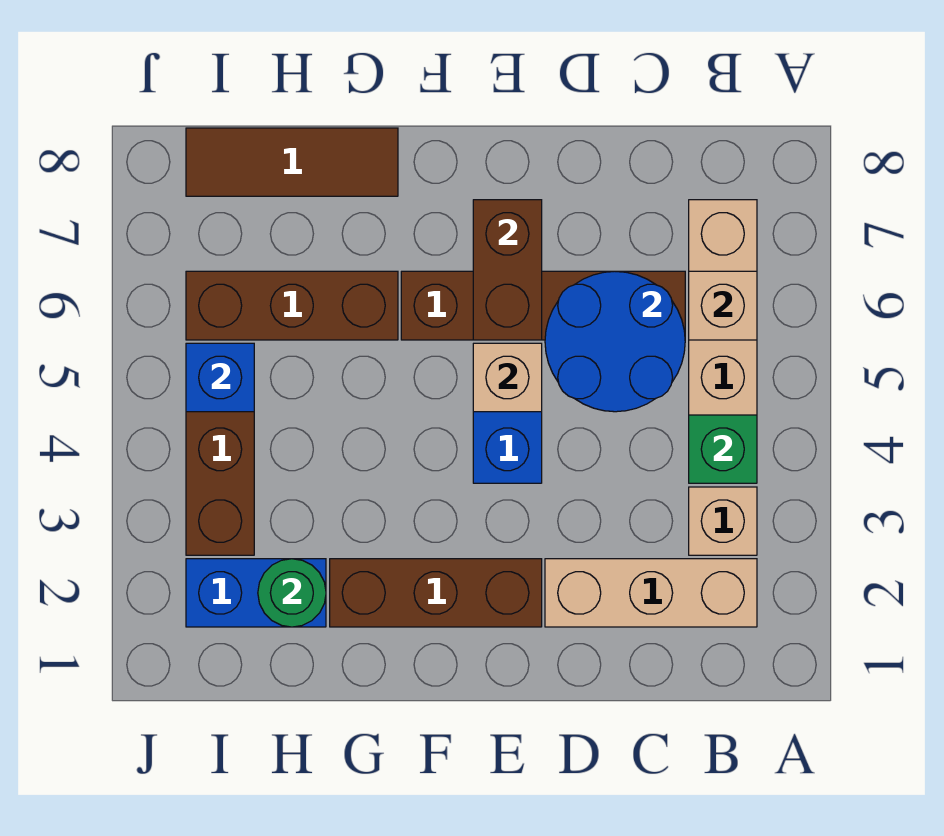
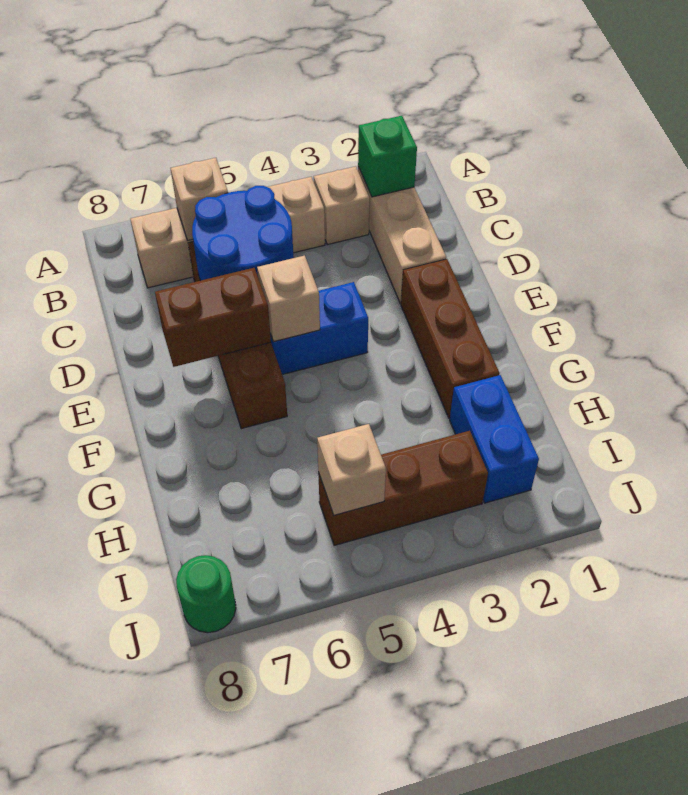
green brick B4 level 2 -> green brick B2 level 2
brown brick G6:I6 level 1 -> none
brown tile G8:I8 level 1 -> none
green round brick H2 level 2 -> green round brick J8 level 1
blue brick I5 level 2 -> tan brick I5 level 2

